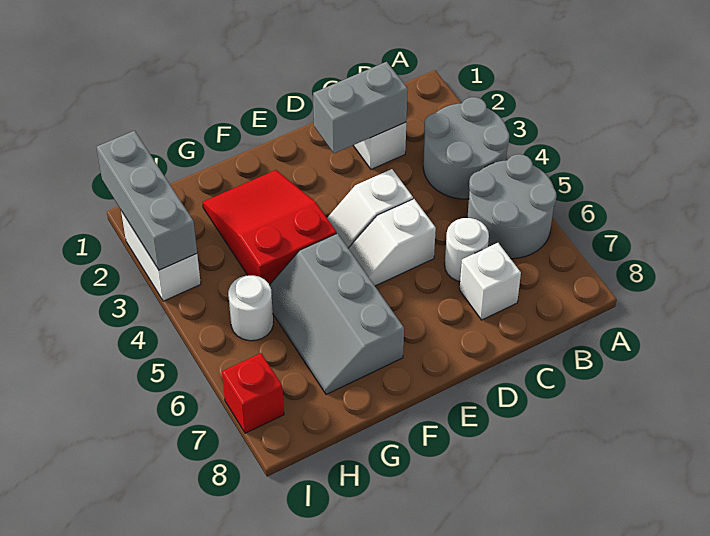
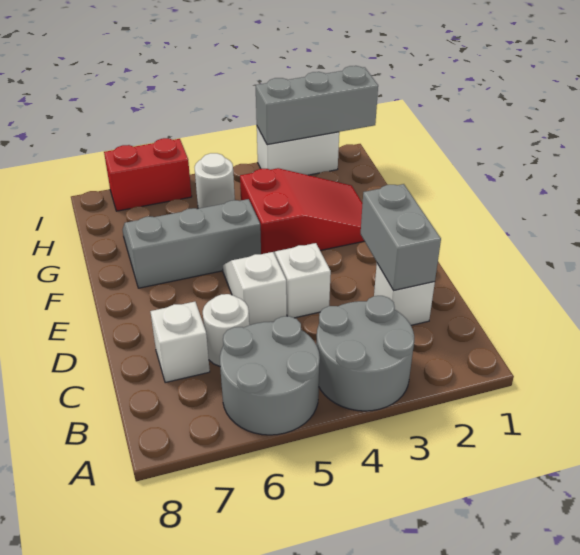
red brick I7 level 1 -> red brick I6:I7 level 1

